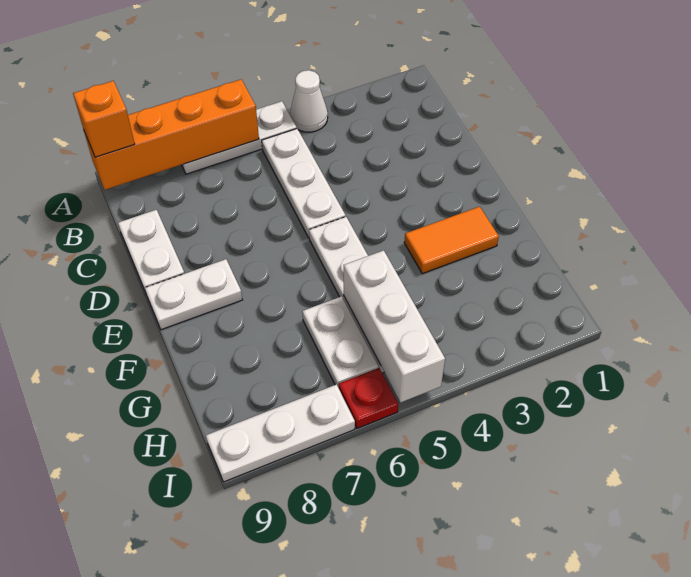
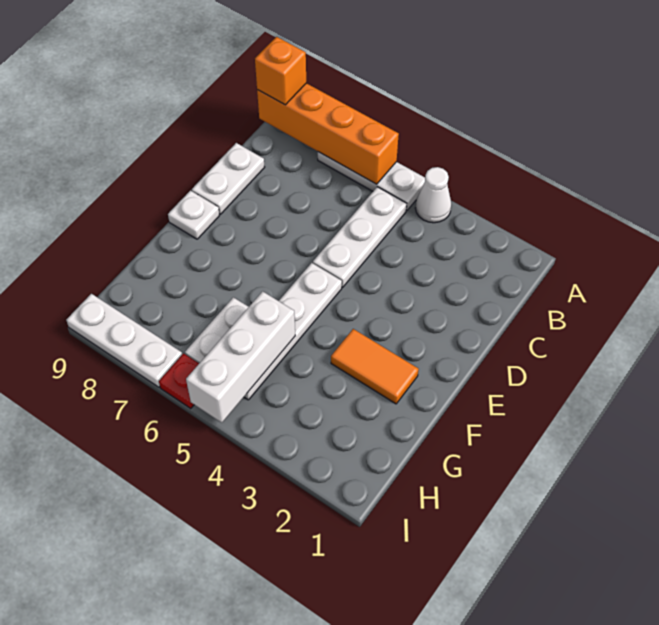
white plate E8:E9 level 1 -> white plate E9 level 1

